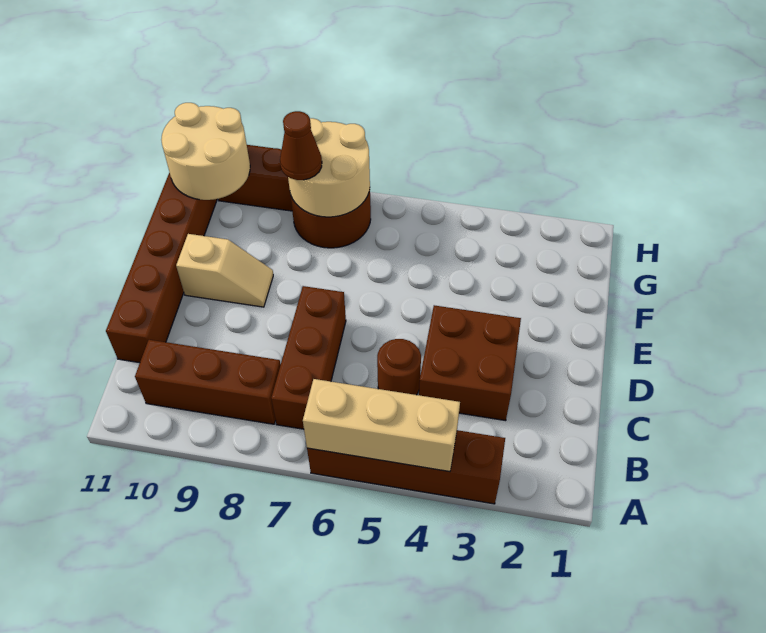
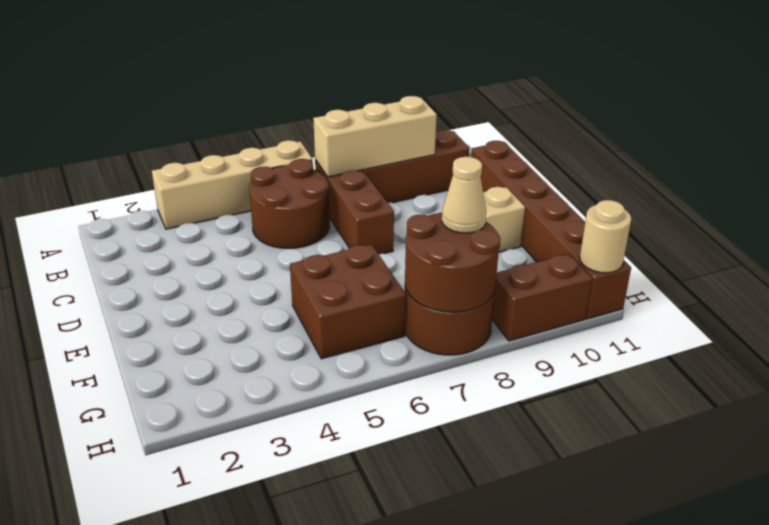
brown brick A3:A6 level 1 -> tan brick A3:A6 level 1
tan brick A4:A6 level 2 -> tan brick B7:B9 level 2
brown brick C3:D4 level 1 -> brown brick F5:G6 level 1
brown round brick C5 level 1 -> brown round brick B5:C6 level 1
tan round brick G7:H8 level 2 -> brown round brick G7:H8 level 2
brown cone G8 level 3 -> tan cone G8 level 3
tan round brick G10:H11 level 2 -> tan round brick H11 level 2

